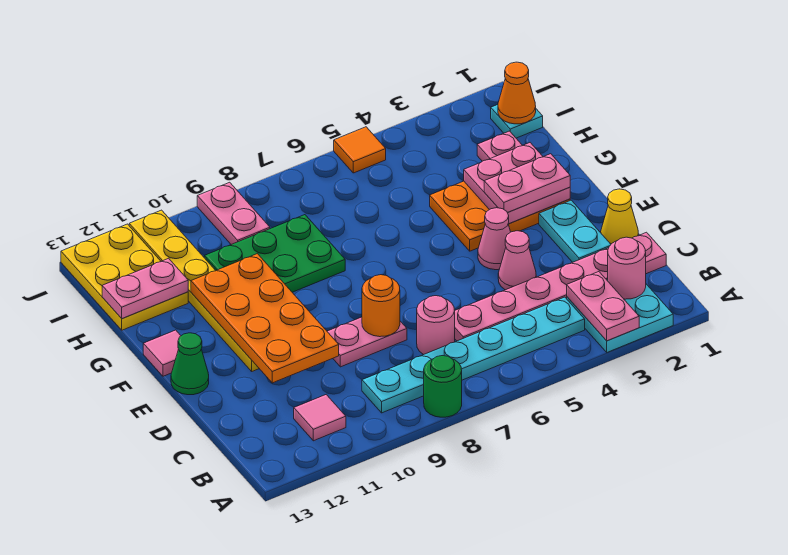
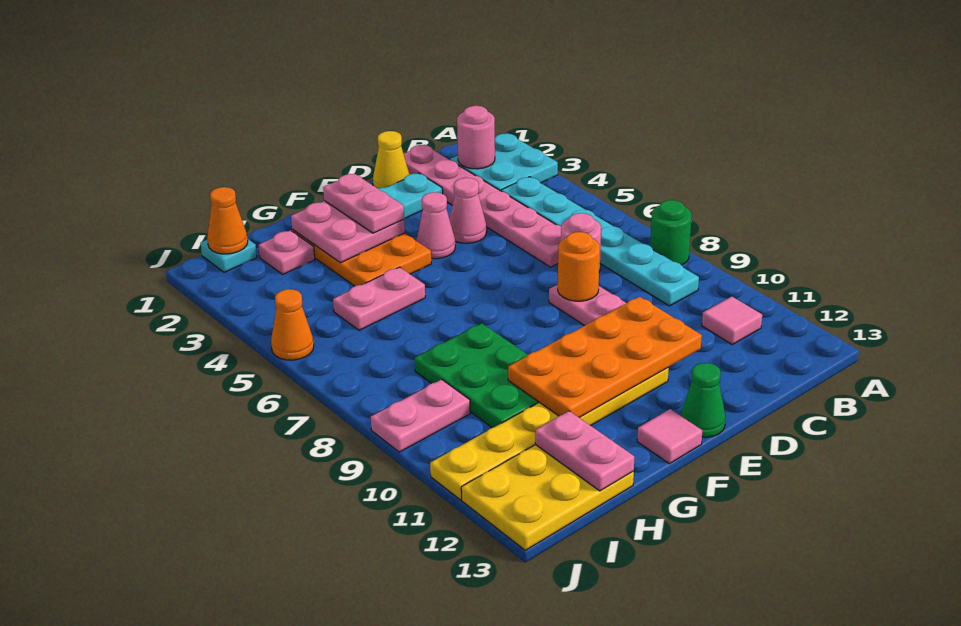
pink plate A3:B3 level 2 -> pink plate G5:H5 level 1
orange tile J5 level 1 -> orange cone J5 level 1

